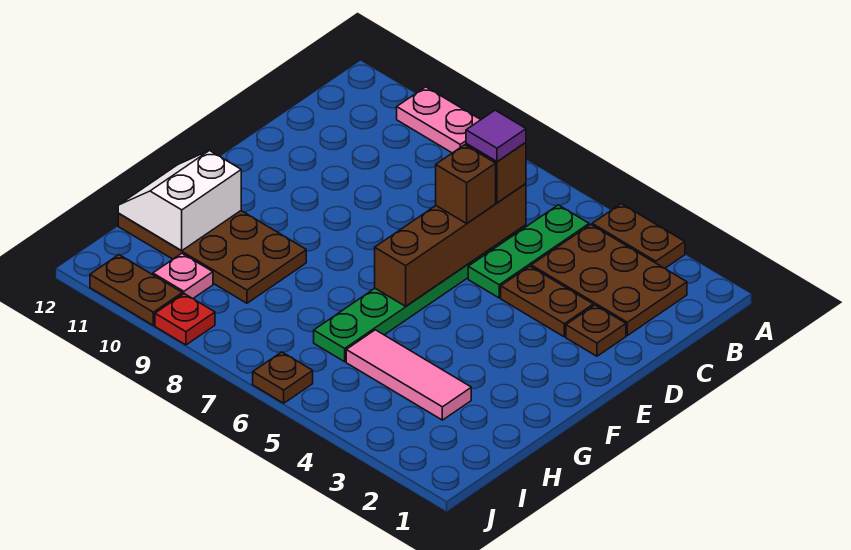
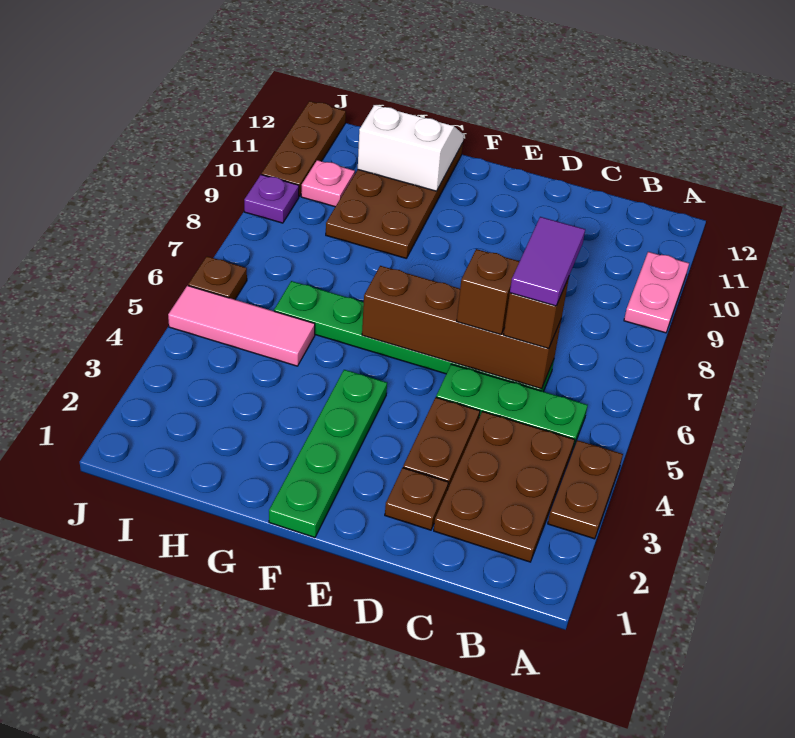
purple tile C6 level 4 -> purple tile C6:C7 level 4
none -> green plate F1:F4 level 1
pink tile H3:H5 level 1 -> pink tile H5:J5 level 1
red plate J9 level 1 -> purple plate J9 level 1
brown plate J10:J11 level 1 -> brown plate J10:J12 level 1

